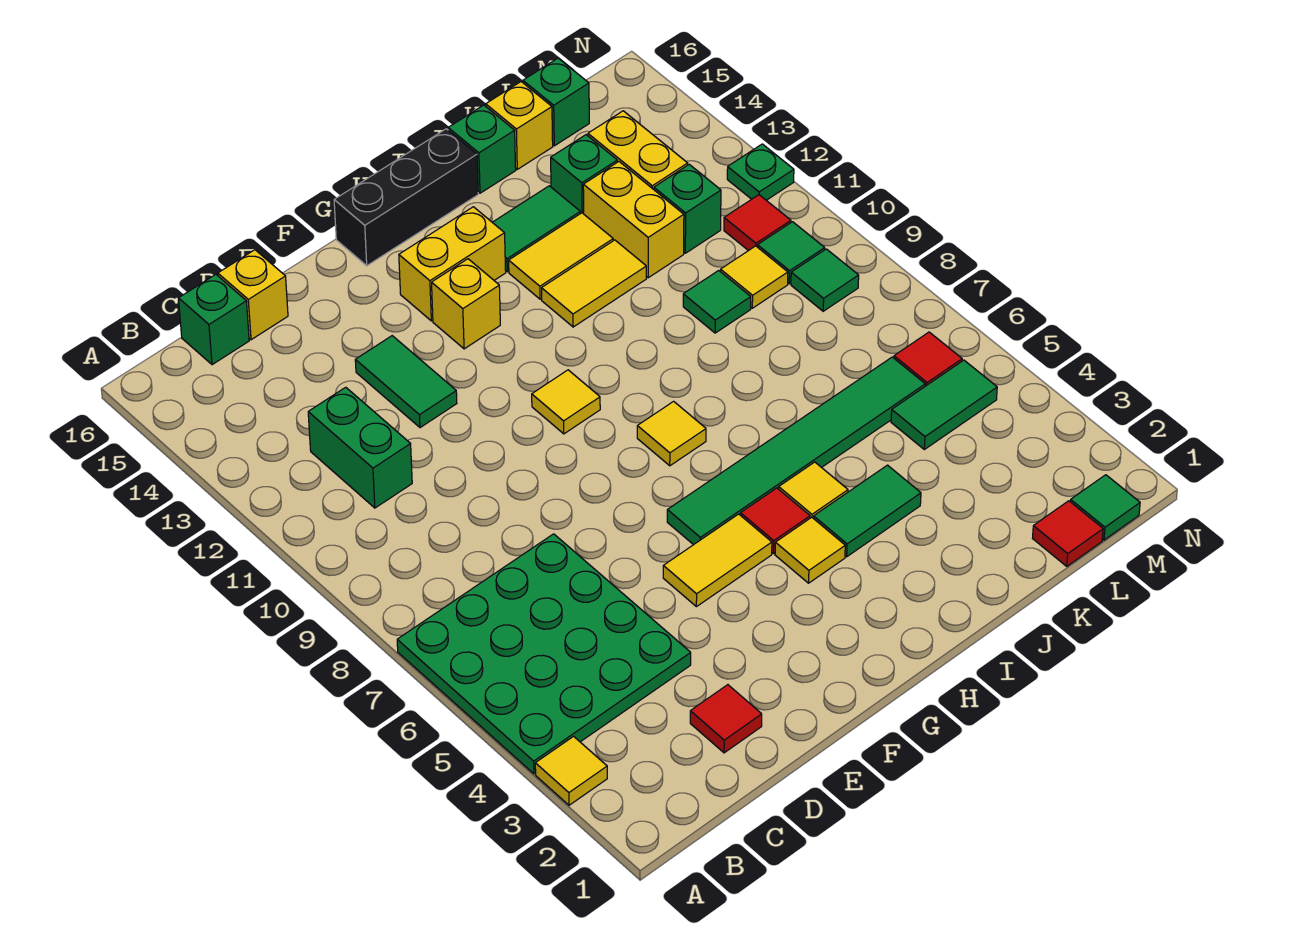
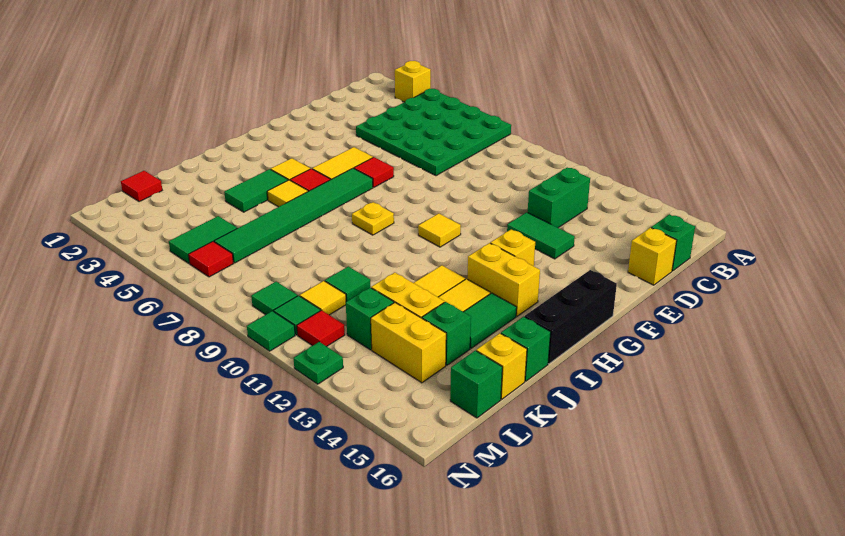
yellow tile A3 level 1 -> yellow brick A3 level 1
green brick C11:C12 level 1 -> green brick C12:D12 level 1
red tile D2 level 1 -> red tile F6 level 1
yellow brick G14:H14 level 1 -> yellow brick H13:H14 level 1
yellow tile H8 level 1 -> yellow plate H8 level 1
green tile M1 level 1 -> green tile N10 level 1

